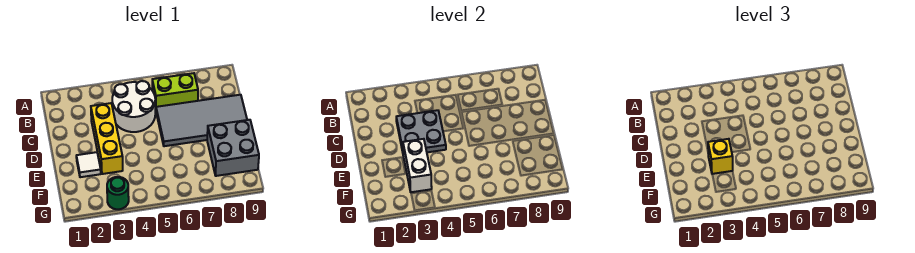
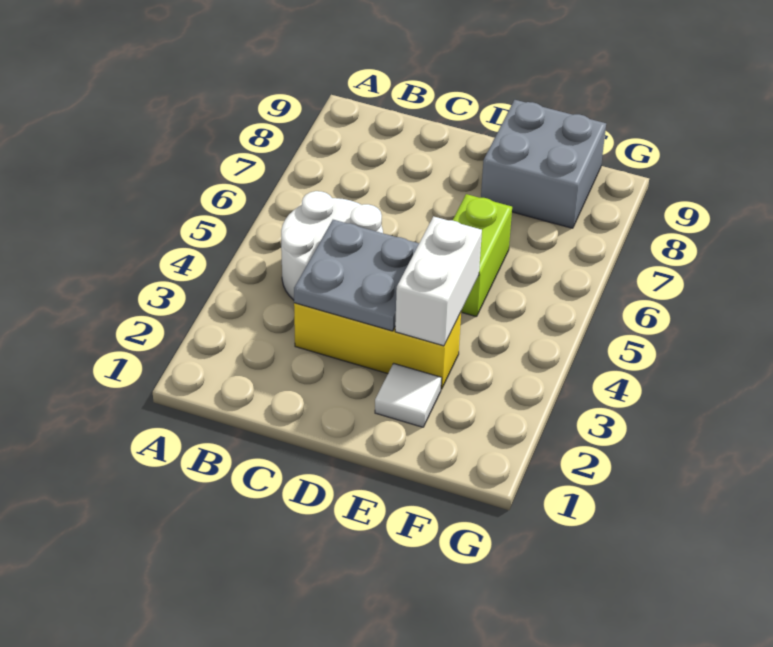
lime brick B6:B7 level 1 -> lime brick E5:E6 level 1
grey tile C6:D9 level 1 -> none
white brick E3:F3 level 2 -> white brick E3:E4 level 2
yellow brick E3 level 3 -> none
green round brick G3 level 1 -> none

